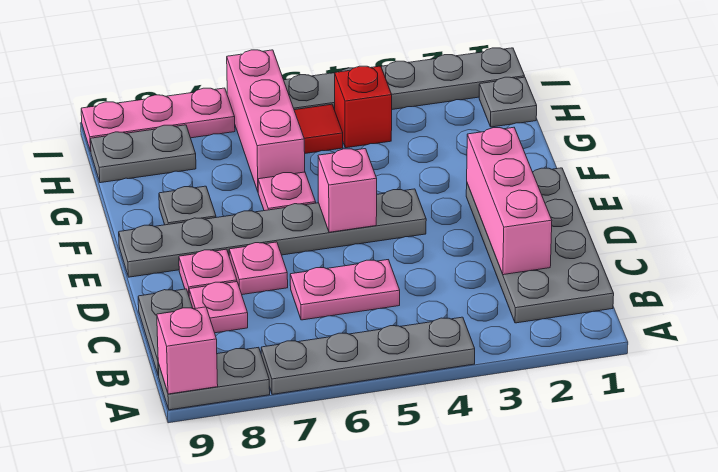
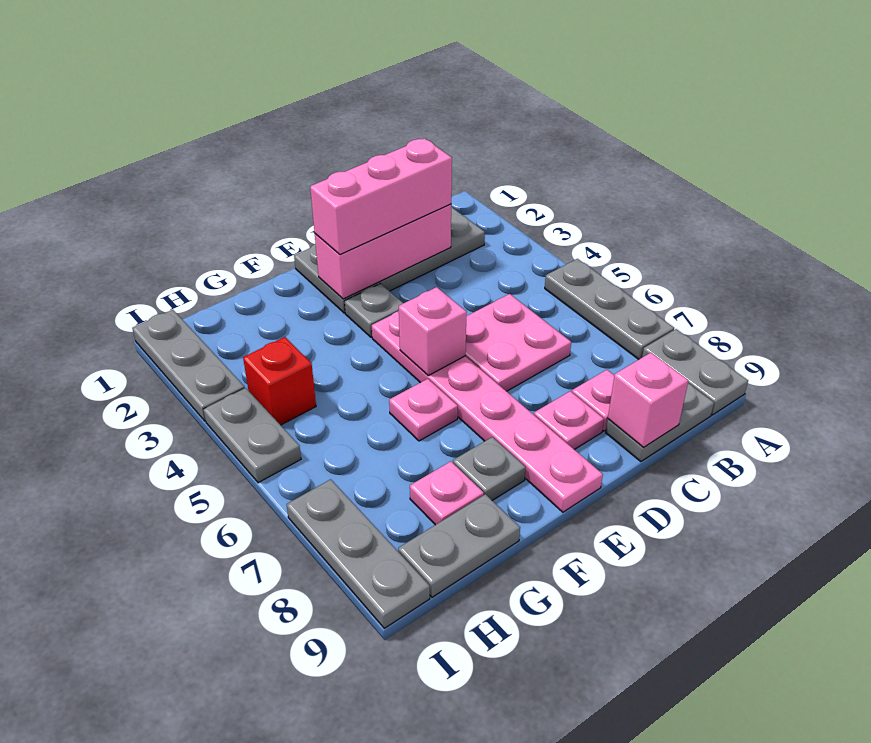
grey plate A4:A7 level 1 -> grey plate A5:A7 level 1
pink brick A9 level 2 -> pink brick C9 level 2
pink plate C5:C6 level 1 -> pink plate C5:D6 level 1
pink plate D7 level 1 -> pink plate G8 level 1
grey plate E4:E9 level 1 -> pink plate E4:E9 level 1
pink brick G6:I6 level 1 -> pink brick C2:E2 level 3
grey plate H1 level 1 -> grey plate E3 level 1
red tile H5 level 1 -> none
grey plate H8:H9 level 1 -> grey plate G9:H9 level 1
pink plate I7:I9 level 1 -> grey plate I7:I9 level 1

